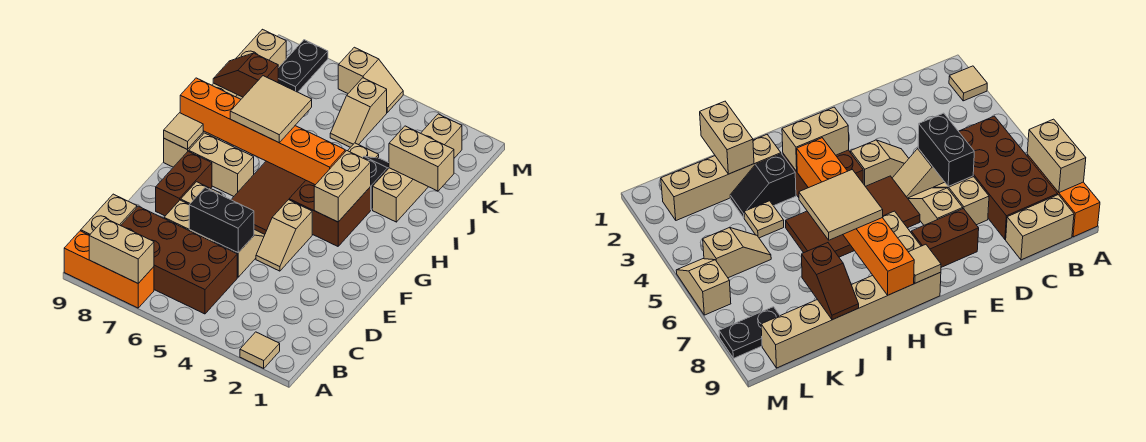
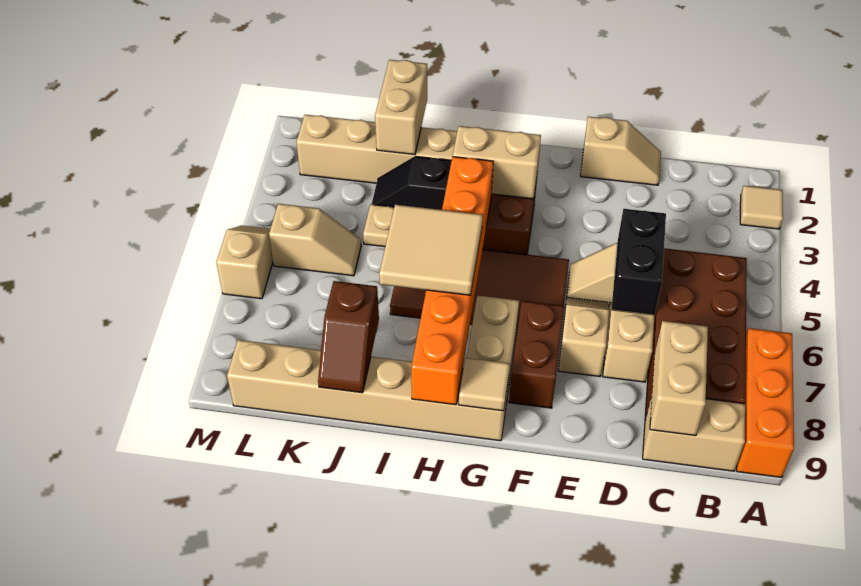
tan brick A7:A8 level 2 -> tan brick C8:C9 level 2
tan slope E4:F4 level 1 top F -> tan slope D1:E1 level 1 top E
brown brick E8:F8 level 1 -> brown brick F7:F8 level 1
black plate L8:M8 level 1 -> none

